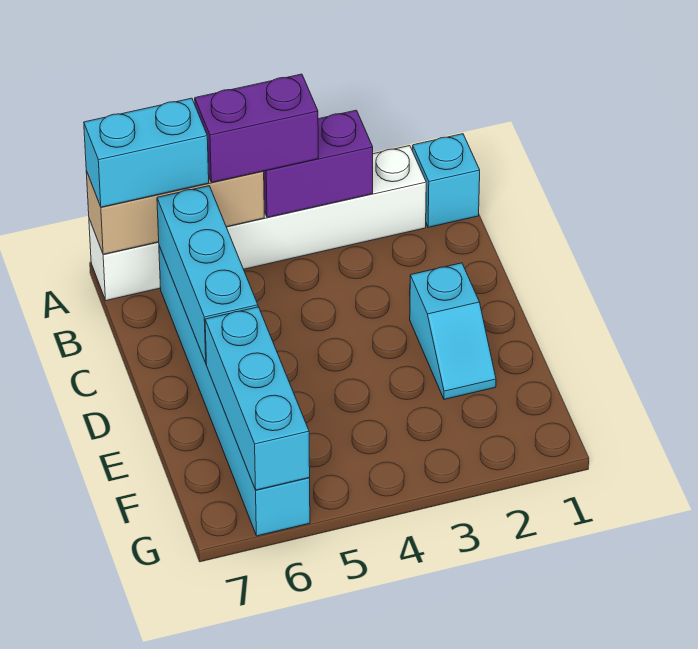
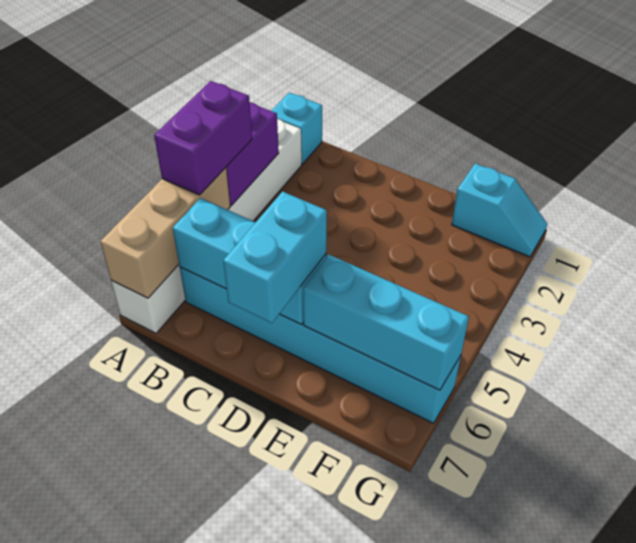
cyan brick A6:A7 level 3 -> cyan brick D6:D7 level 3
cyan slope D2:E2 level 1 top D -> cyan slope F1:G1 level 1 top F

